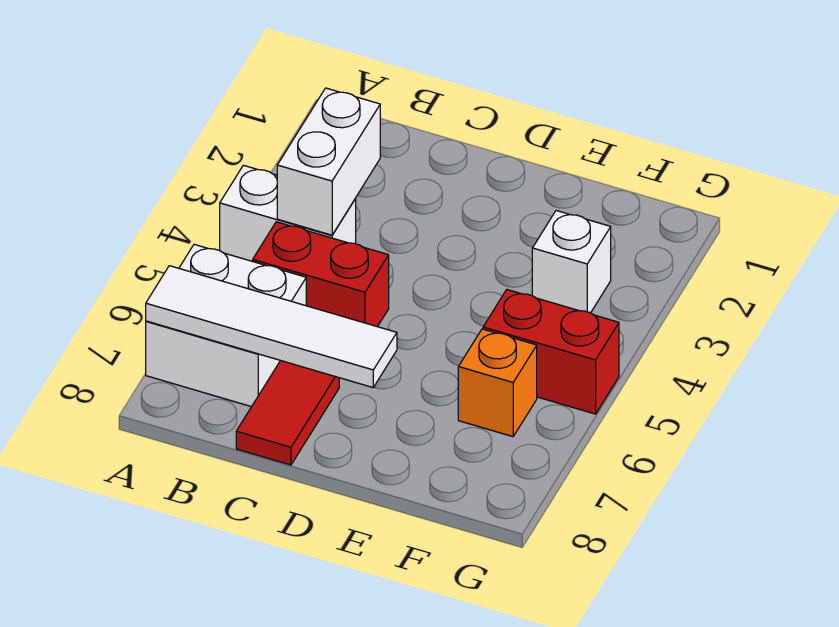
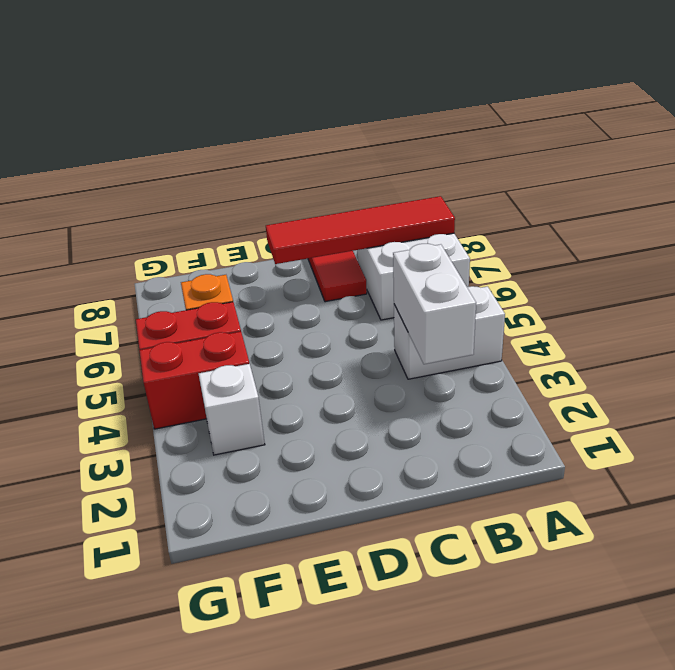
white tile A7:D7 level 2 -> red tile A7:D7 level 2
red brick B5:C5 level 1 -> red brick F4:G4 level 1

